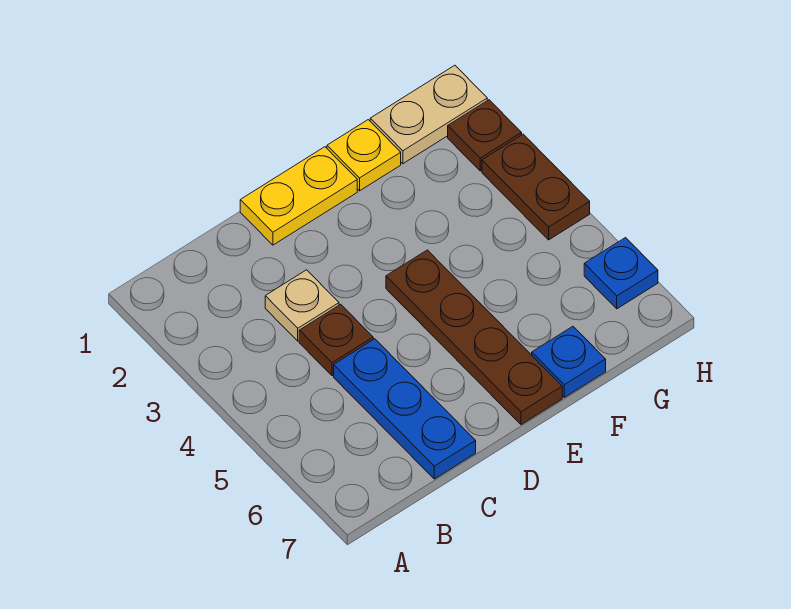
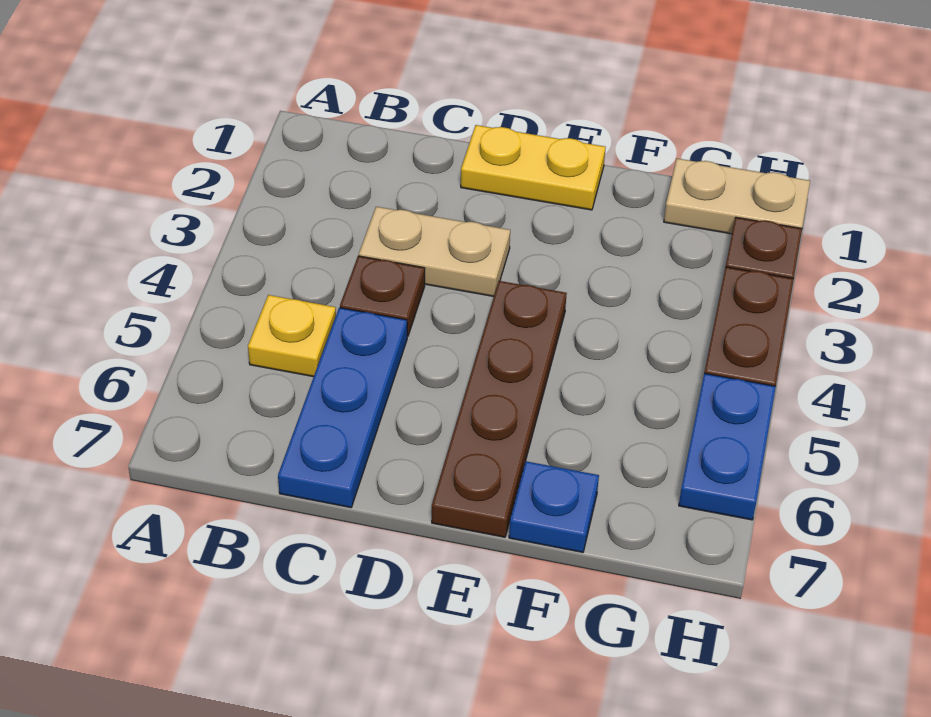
tan plate C3 level 1 -> tan plate C3:D3 level 1
yellow plate F1 level 1 -> yellow plate B5 level 1
blue plate H6 level 1 -> blue plate H5:H6 level 1

